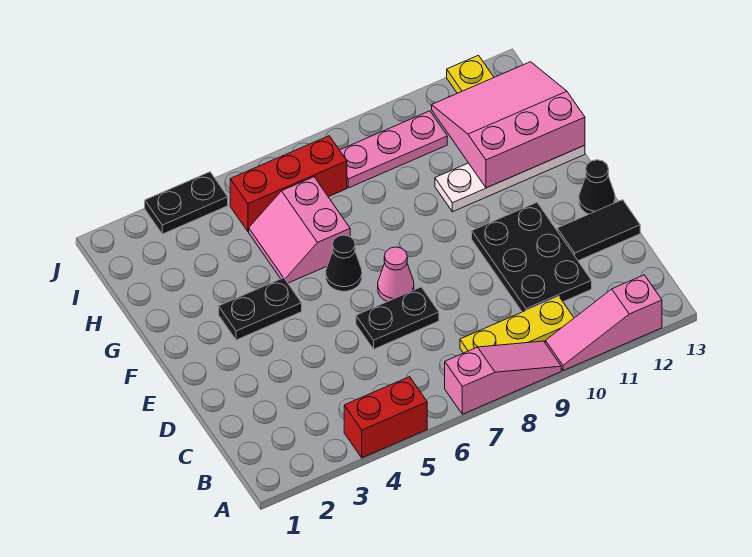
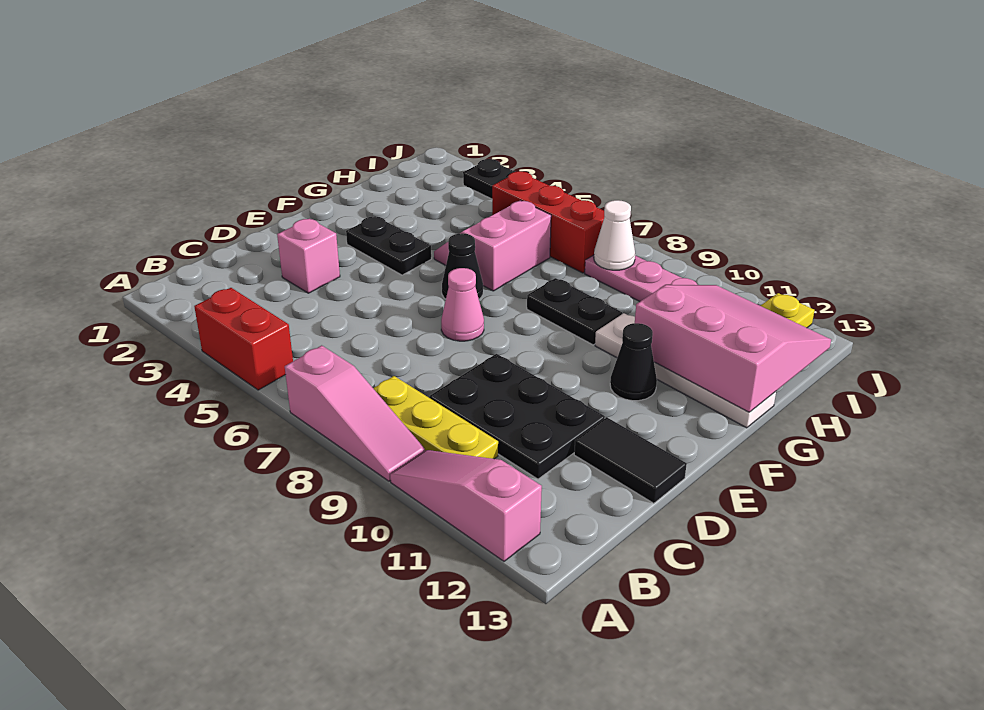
black plate C10:E11 level 1 -> black plate C9:D11 level 1
none -> pink brick D3 level 1
black plate D6:D7 level 1 -> black plate G8:G9 level 1
black cone E13 level 1 -> black cone F11 level 1
none -> white cone I8 level 2

